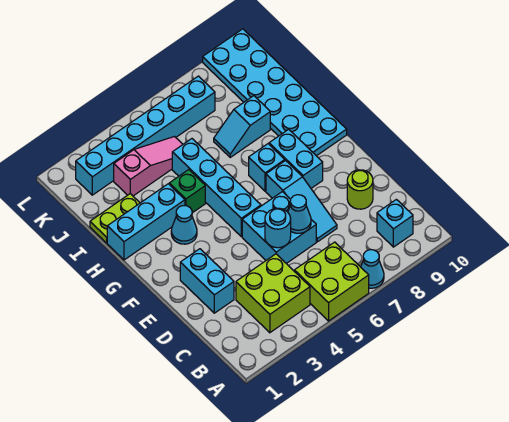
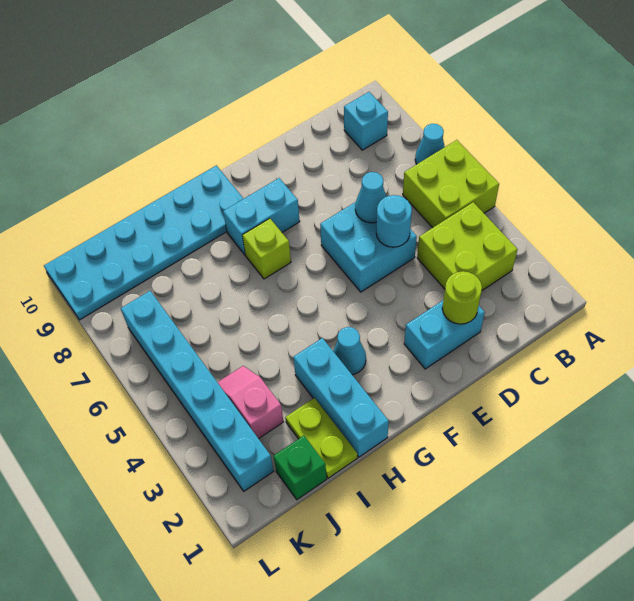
cyan slope D7:F7 level 1 top F -> none
lime round brick D9 level 1 -> lime round brick D2 level 2
cyan brick F5:I5 level 1 -> none
cyan brick G7 level 1 -> lime brick G7 level 1
green brick H4 level 1 -> green brick J1 level 1
cyan slope I7:I8 level 1 top 8 -> none
pink slope J3:J5 level 1 top 3 -> pink slope J3:J4 level 1 top 3

